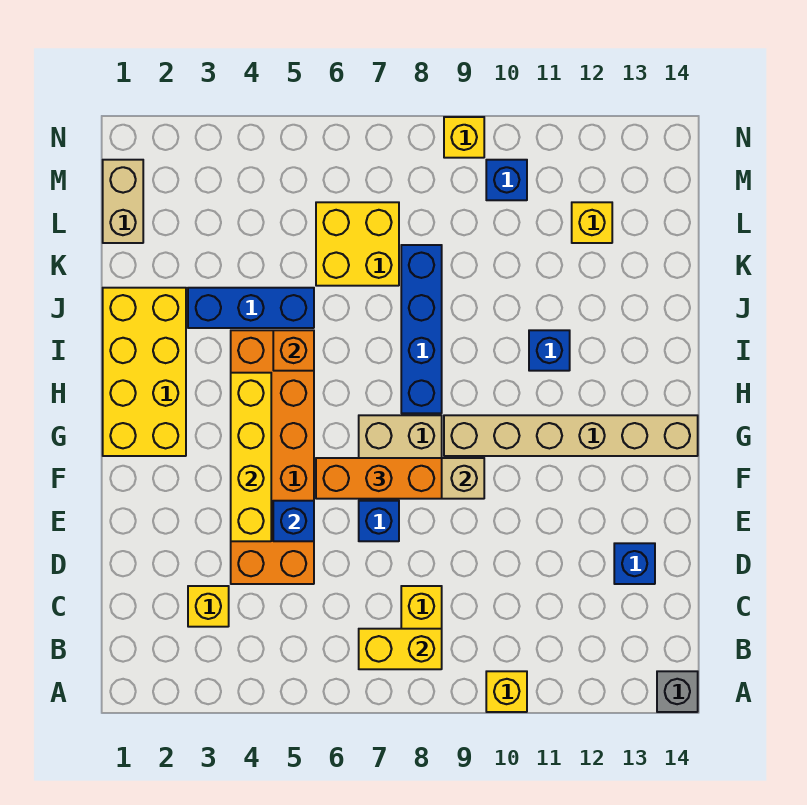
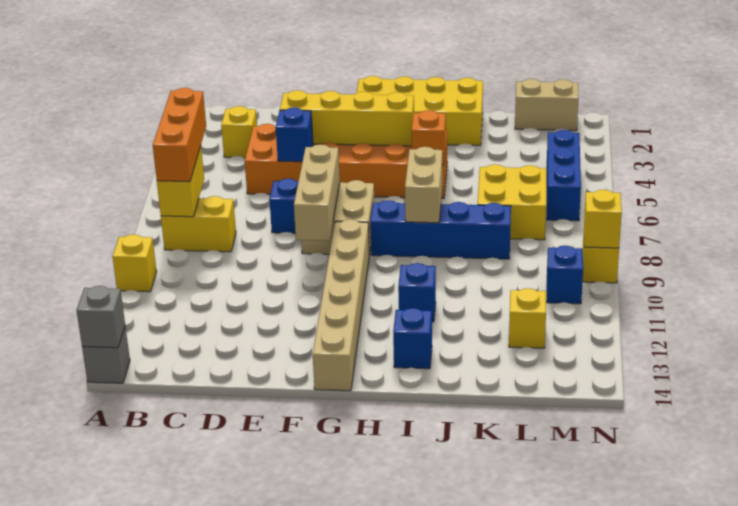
none -> grey brick A14 level 2
blue brick D13 level 1 -> blue brick I13 level 1
orange brick F6:F8 level 3 -> orange brick B6:B8 level 3
none -> tan brick I7:I8 level 2
blue brick J3:J5 level 1 -> blue brick M4:M6 level 1
none -> yellow brick N9 level 2

